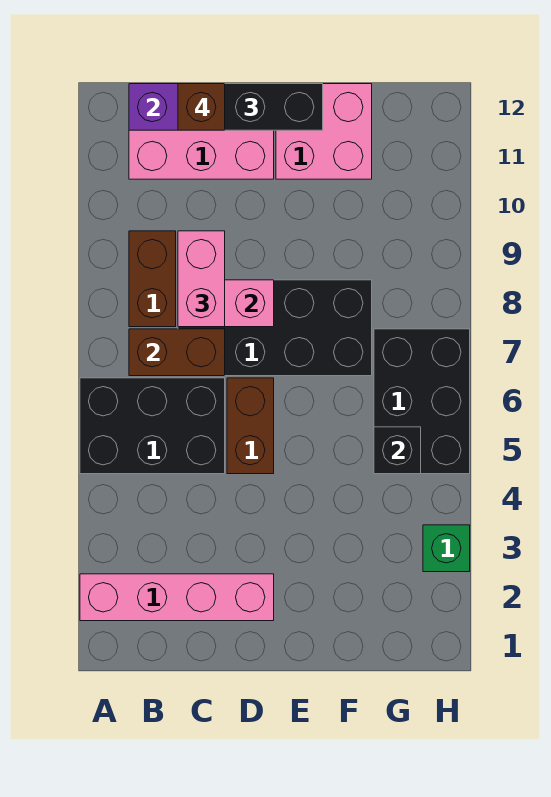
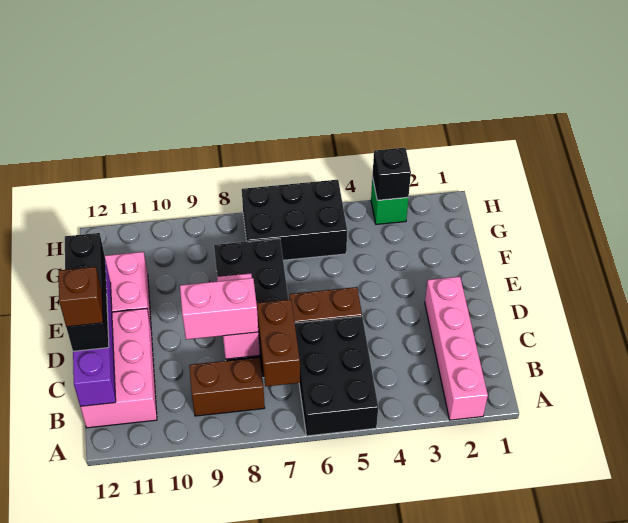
black brick G5 level 2 -> black brick H3 level 2

